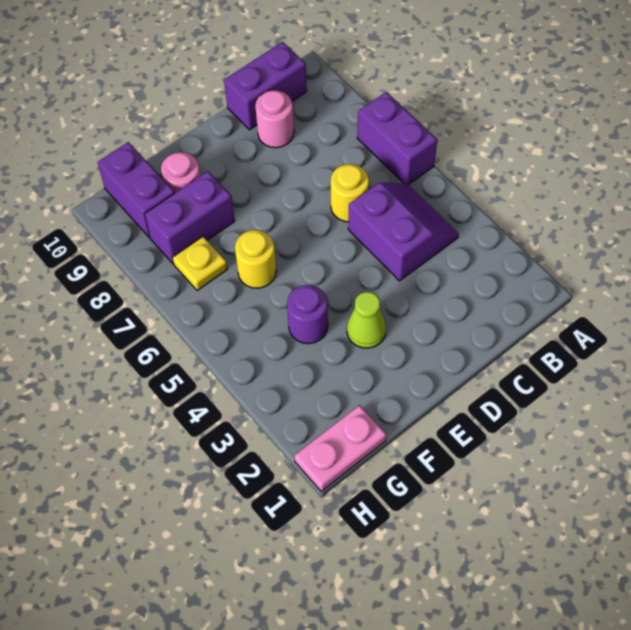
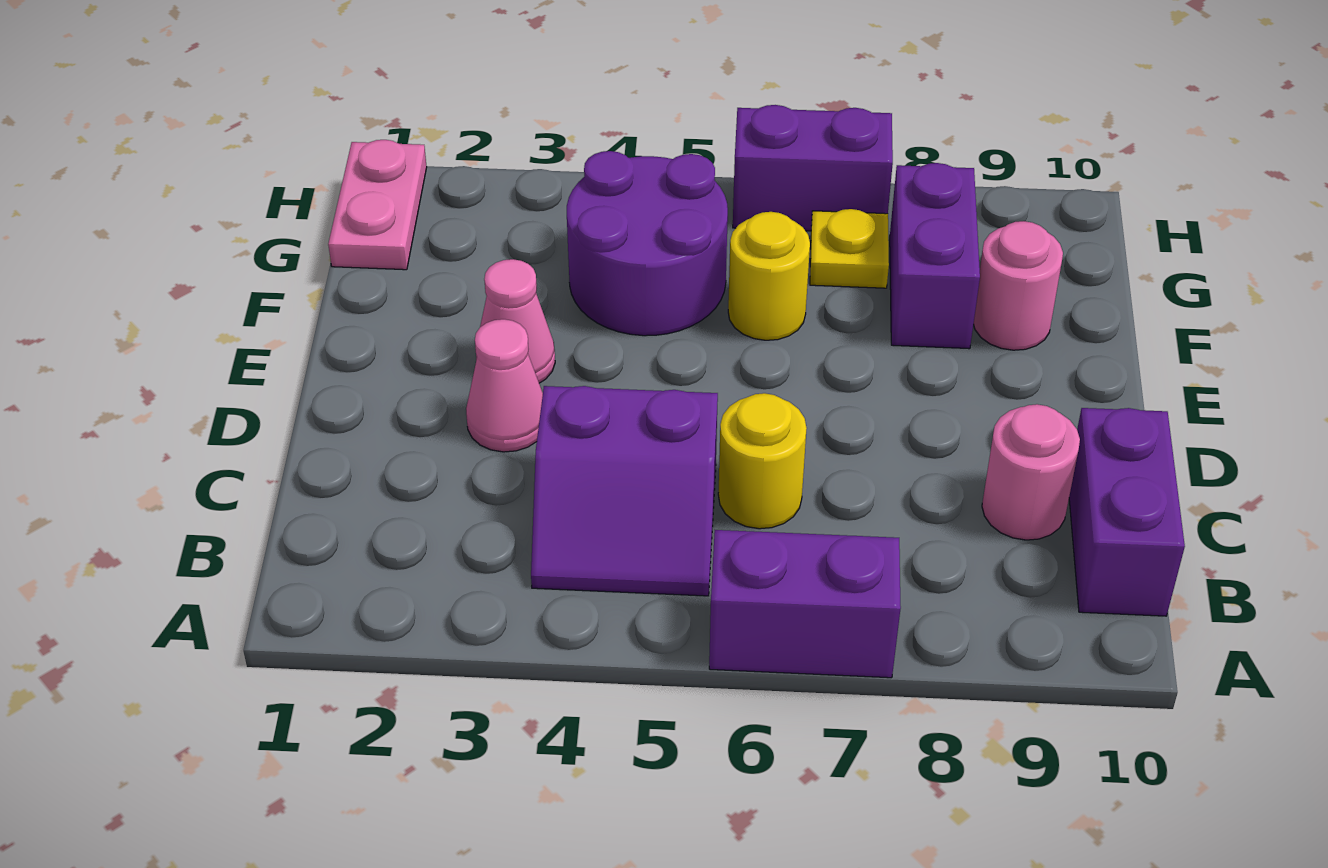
none -> pink cone D3 level 1
lime cone E3 level 1 -> pink cone E3 level 1
purple round brick F4 level 1 -> purple round brick F4:G5 level 1
purple brick G9:G10 level 1 -> purple brick H6:H7 level 1

